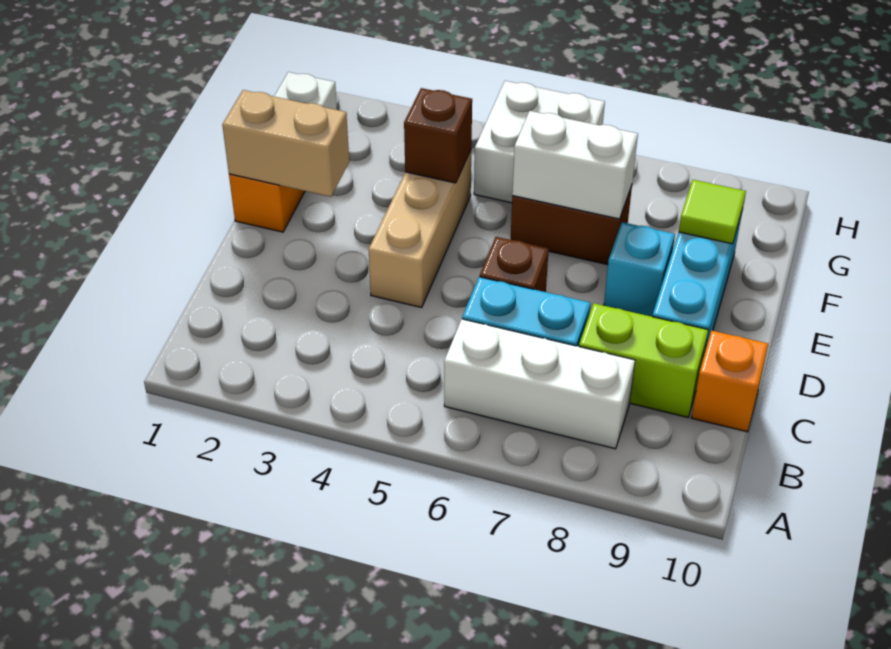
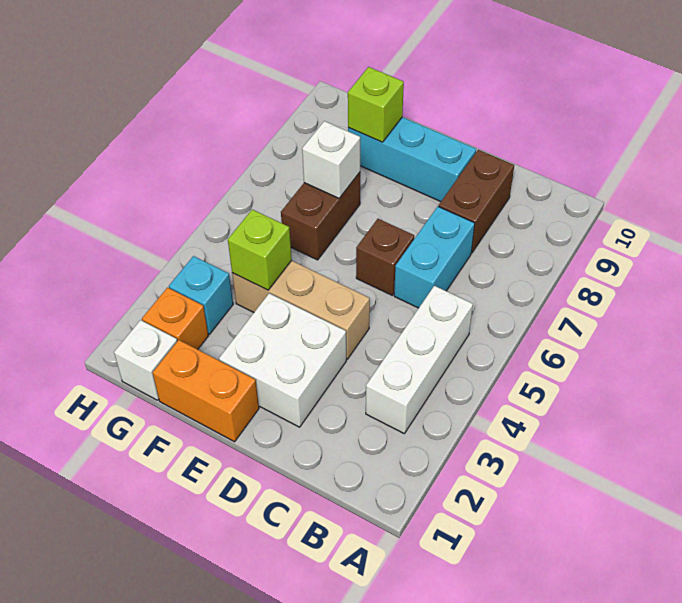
white brick B6:B8 level 1 -> white brick B3:B5 level 1
lime brick C8:C9 level 1 -> brown brick C8:C9 level 1
orange brick C10 level 1 -> orange brick G2 level 1
tan brick E1:E2 level 2 -> none
cyan brick E8 level 1 -> cyan brick G3 level 1
brown brick F4 level 2 -> lime brick F4 level 2
white brick F6:F7 level 2 -> white brick F7 level 2
lime tile F9 level 2 -> lime brick F9 level 2
white brick G5:H6 level 1 -> white brick D2:E3 level 1

